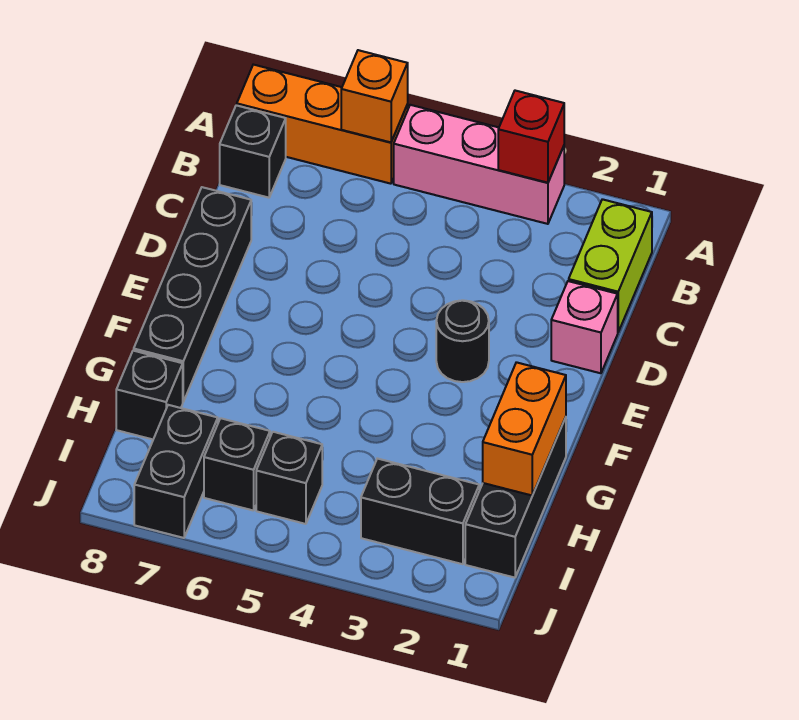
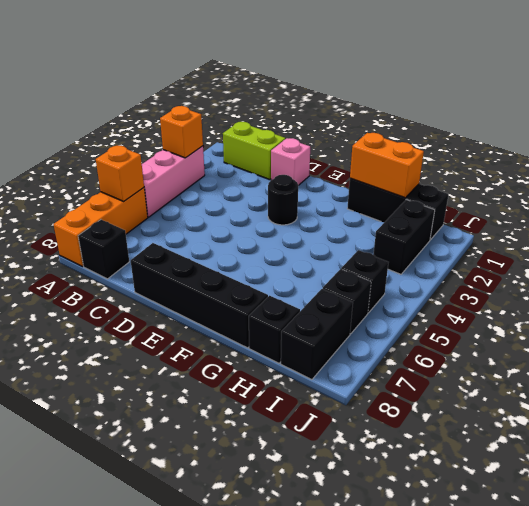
red brick A3 level 2 -> orange brick A3 level 2
black brick I7:J7 level 1 -> black brick I7:I8 level 1

